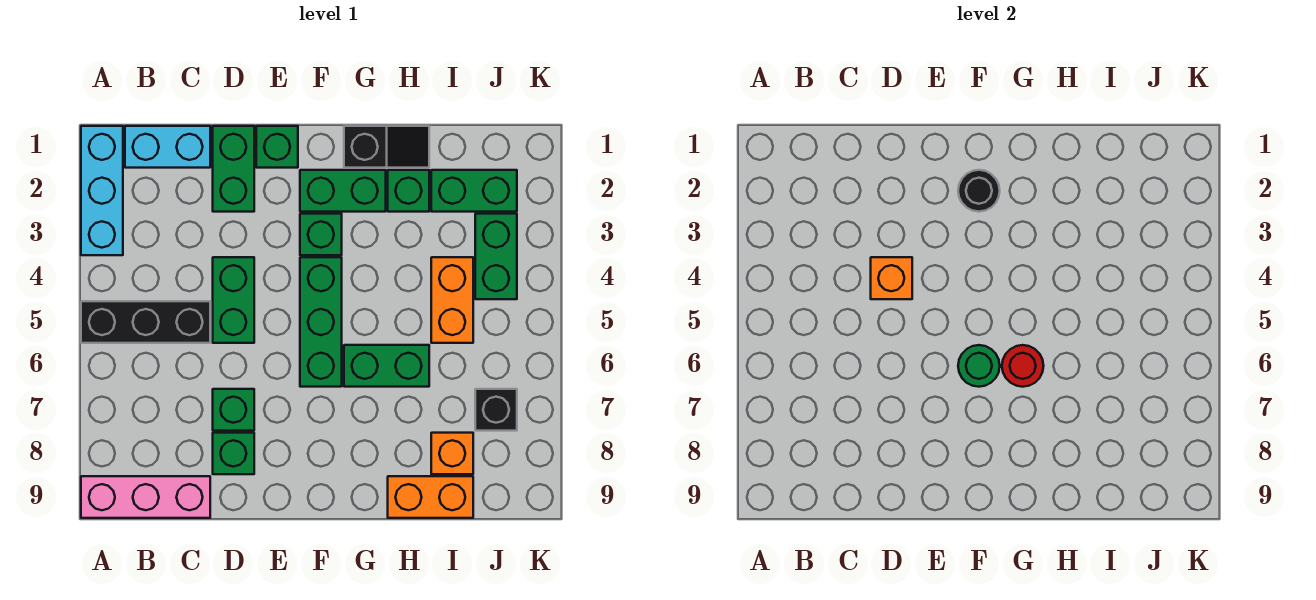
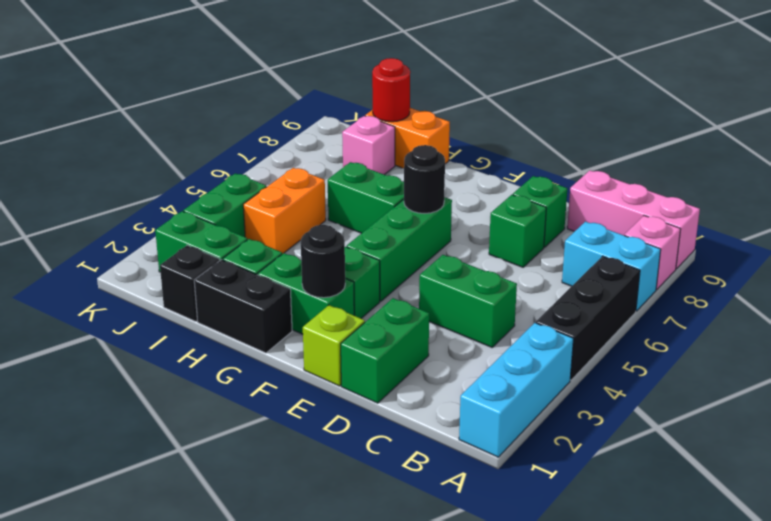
black brick A5:C5 level 1 -> black brick A4:A6 level 1
none -> pink brick A8 level 1
cyan brick B1:C1 level 1 -> cyan brick A7:B7 level 1
green brick D4:D5 level 1 -> green brick C4:D4 level 1
orange brick D4 level 2 -> none
green brick E1 level 1 -> lime brick E1 level 1
green round brick F6 level 2 -> black round brick F6 level 2
black slope G1:H1 level 1 top G -> black brick G1:H1 level 1
red round brick G6 level 2 -> red round brick I9 level 2
orange brick I8 level 1 -> pink brick I8 level 1
black brick J7 level 1 -> black brick I1 level 1

